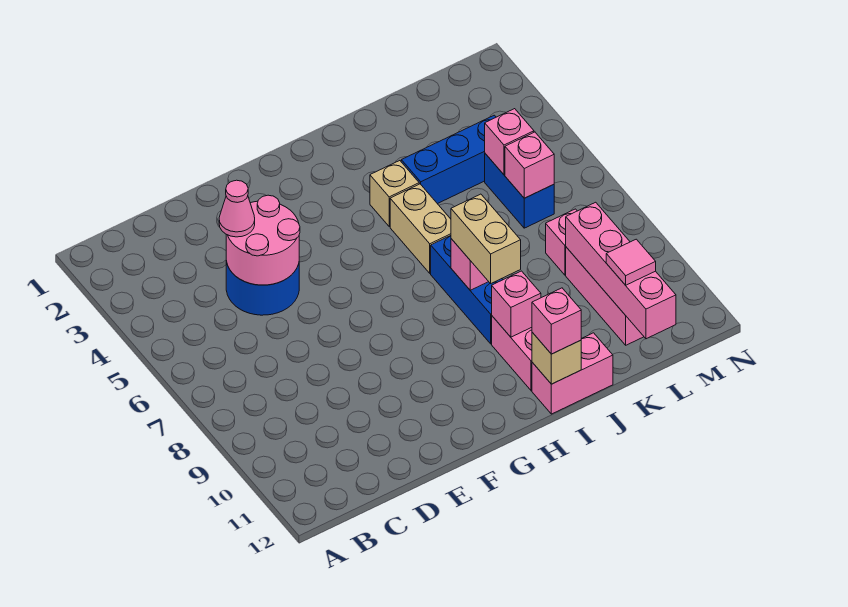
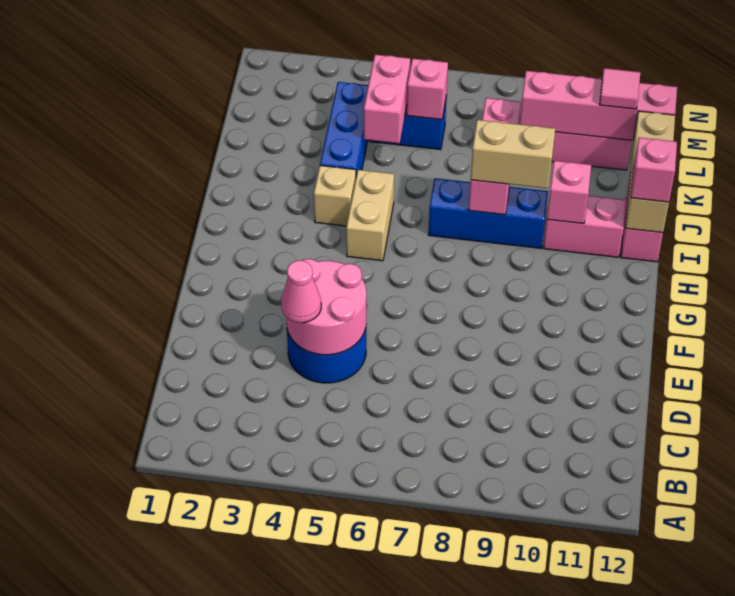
tan brick I5:I6 level 1 -> tan brick H5:I5 level 1
tan brick I12 level 2 -> tan brick I12:K12 level 2
pink brick L5 level 2 -> pink brick K5:L5 level 2

